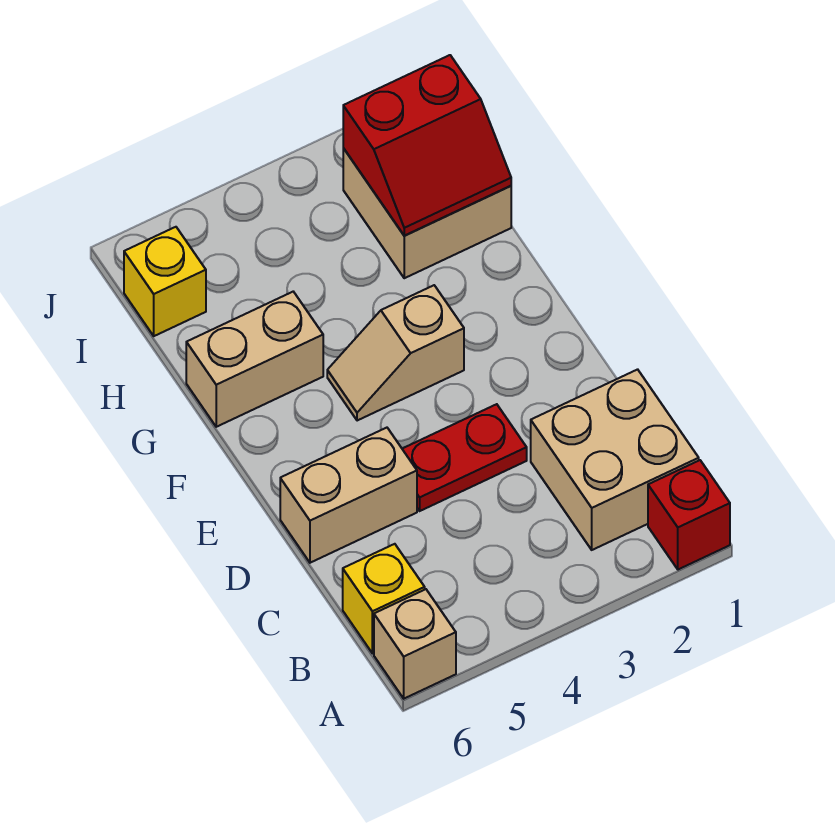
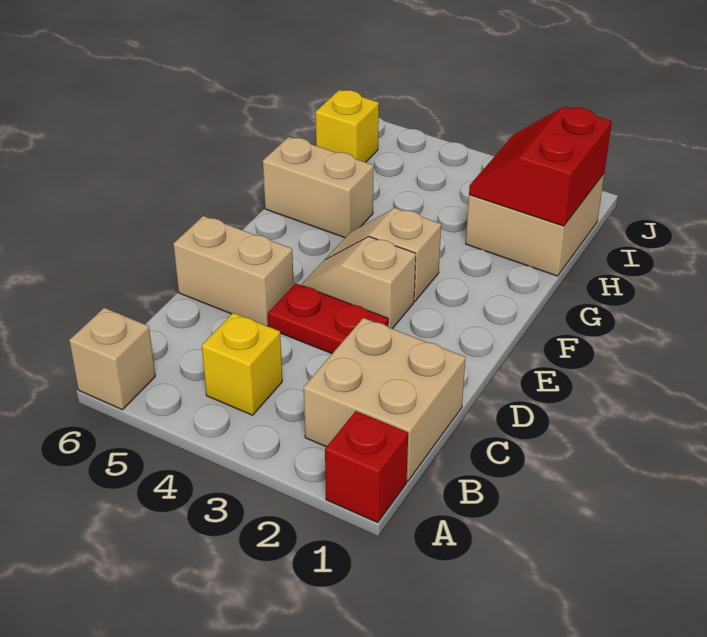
yellow brick B6 level 1 -> yellow brick B4 level 1
none -> tan slope E3:E4 level 1 top 3
red slope H1:I2 level 2 top I -> red slope H1:I2 level 2 top 1

